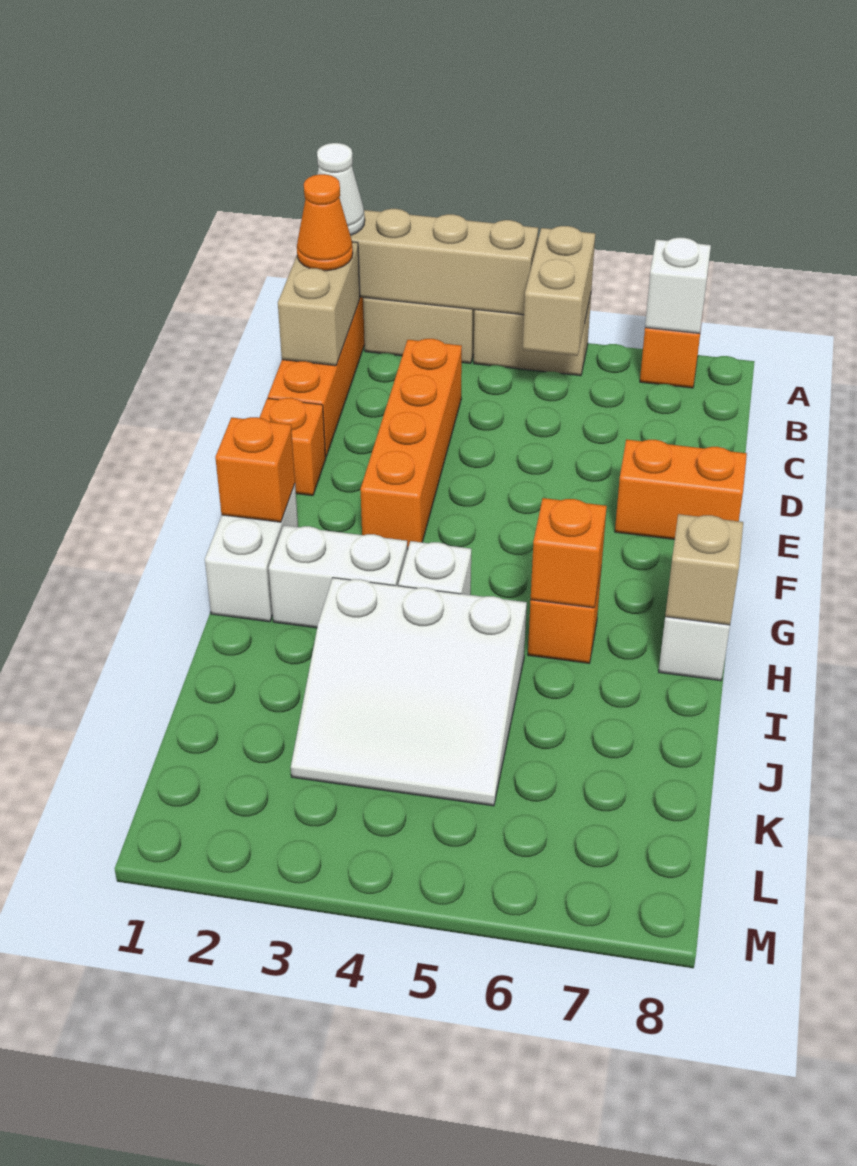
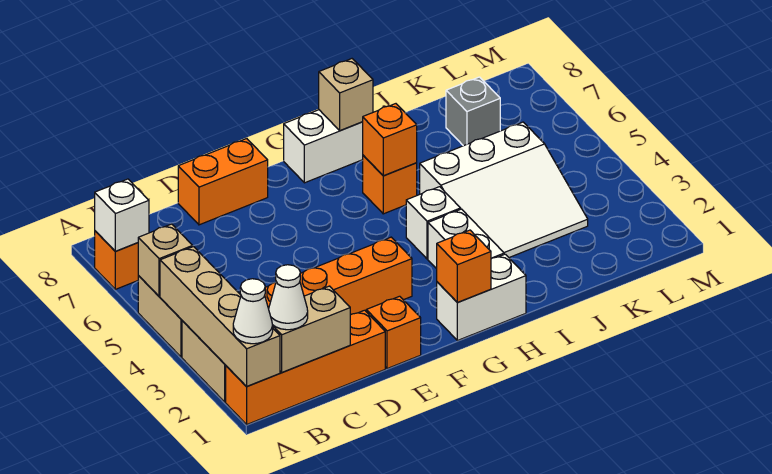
tan brick A5:B5 level 2 -> tan brick A5 level 2
orange cone B1 level 3 -> white cone B1 level 3
orange brick E7:E8 level 1 -> orange brick D8:E8 level 1
white slope I3:K5 level 1 top I -> white slope I3:K5 level 1 top 5
none -> grey brick K7 level 1

